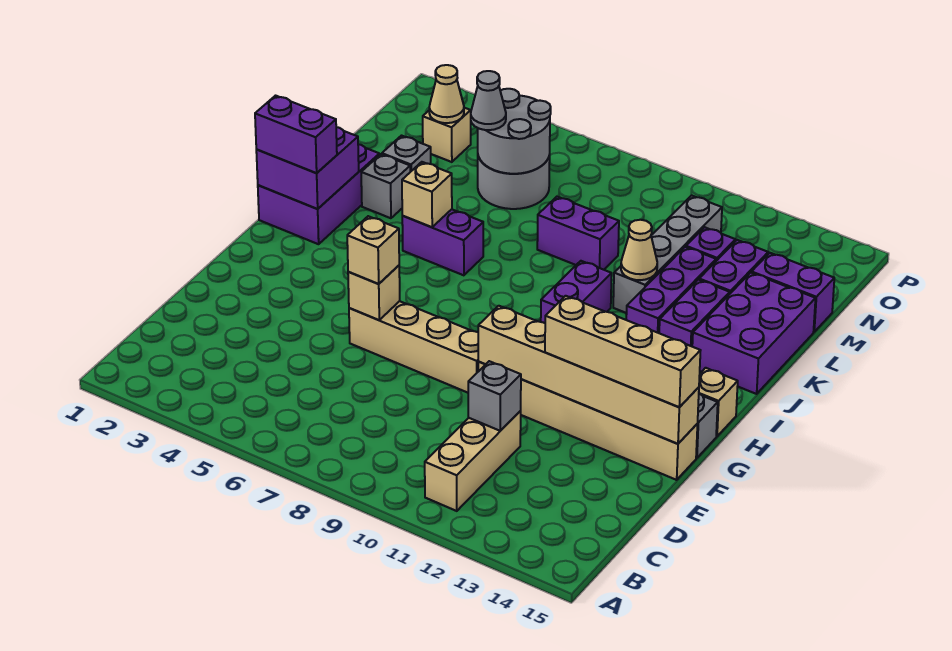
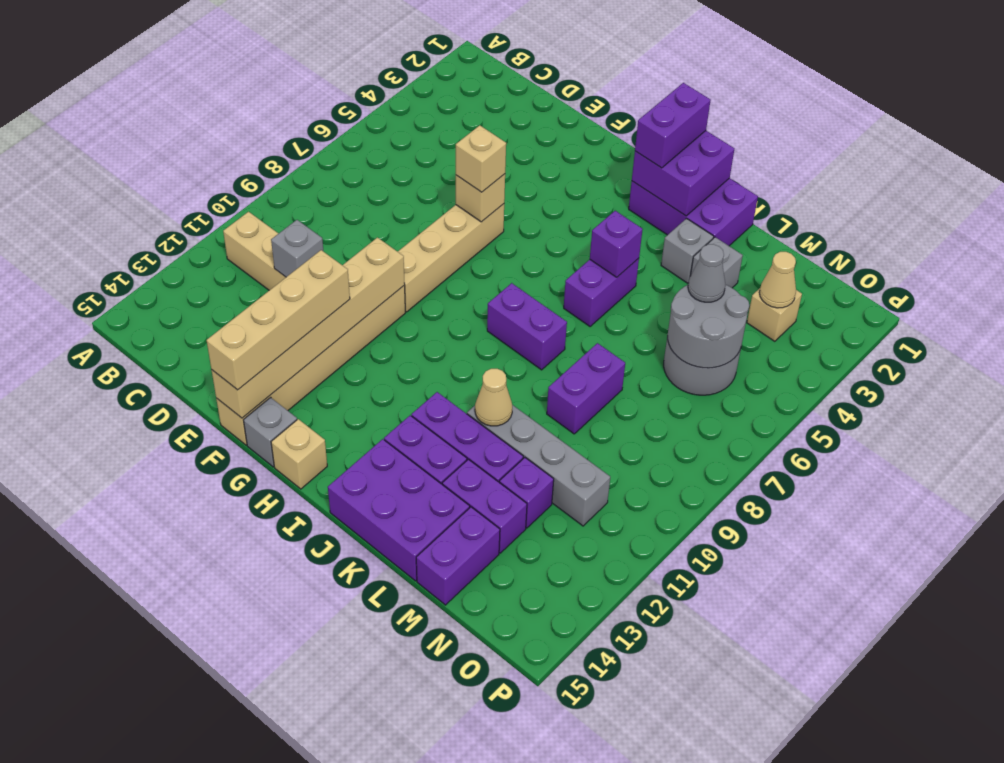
purple brick I10:J10 level 1 -> purple brick I8:J8 level 1
tan brick J5 level 2 -> purple brick J5 level 2

